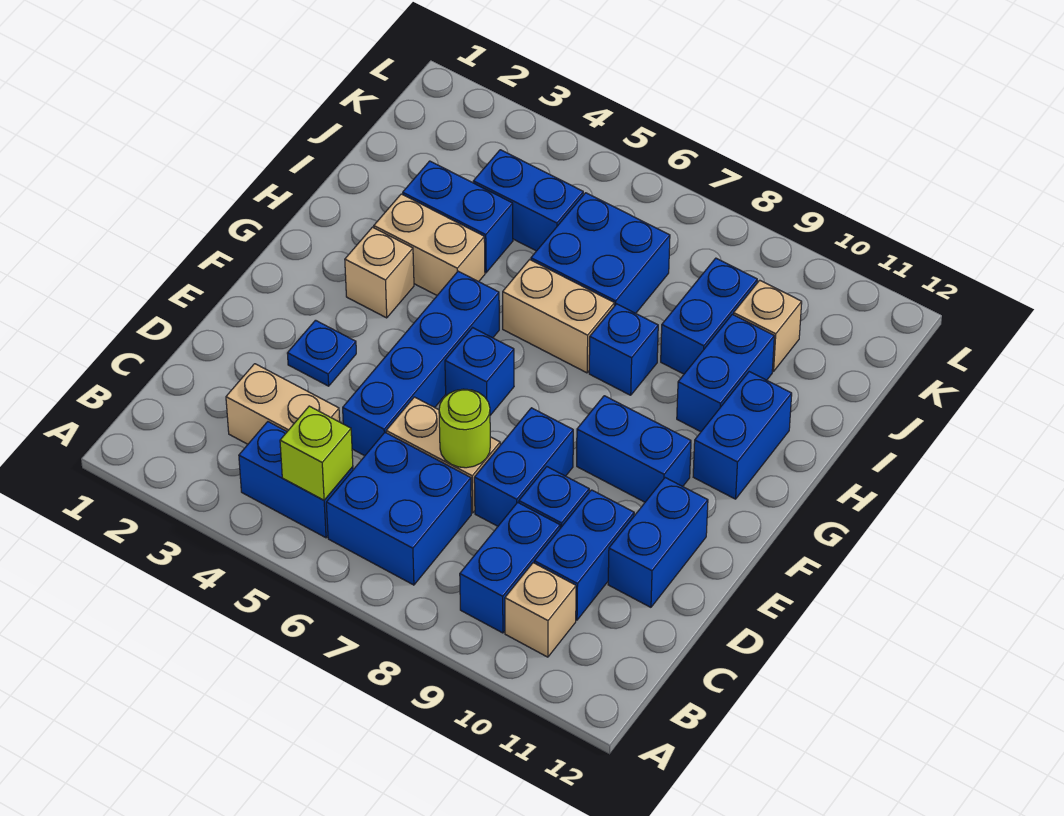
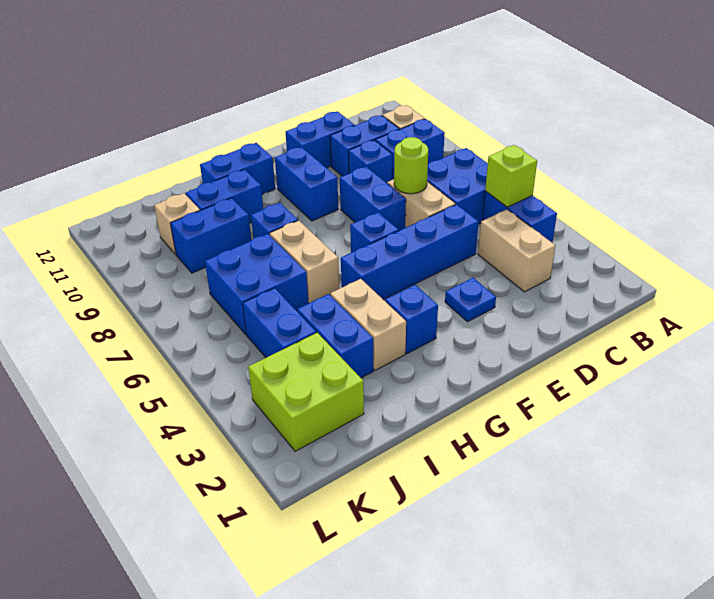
blue brick D8:E8 level 1 -> blue brick E7:E8 level 1
tan brick G3 level 1 -> blue brick G3 level 1
none -> lime brick J2:K3 level 1

